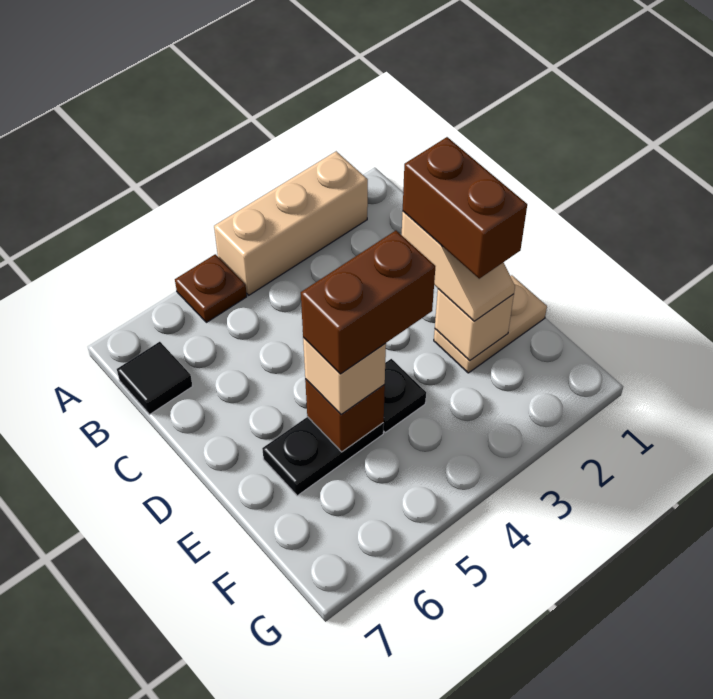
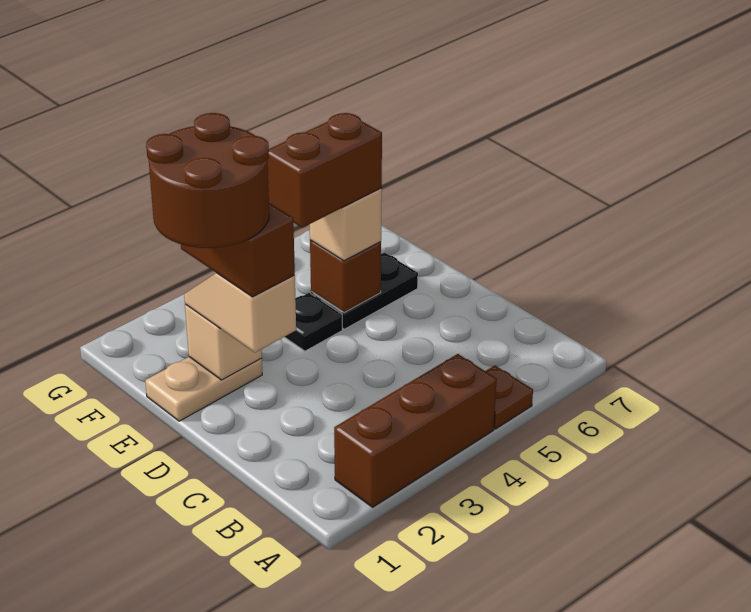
tan brick A2:A4 level 1 -> brown brick A2:A4 level 1
black tile B7 level 1 -> none
none -> brown round brick D1:E2 level 5

